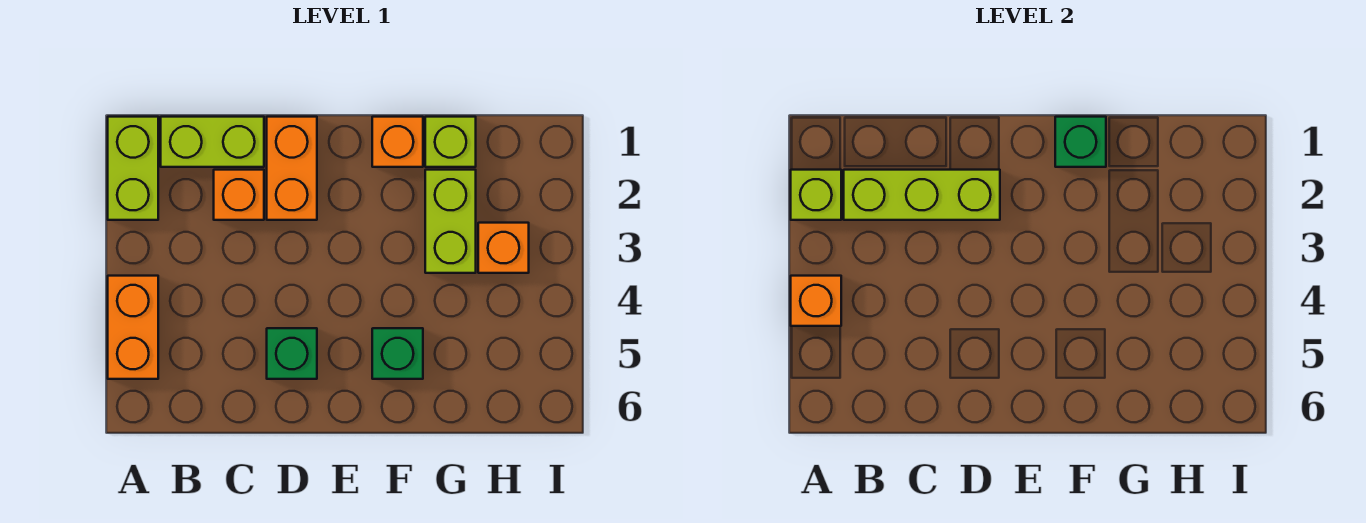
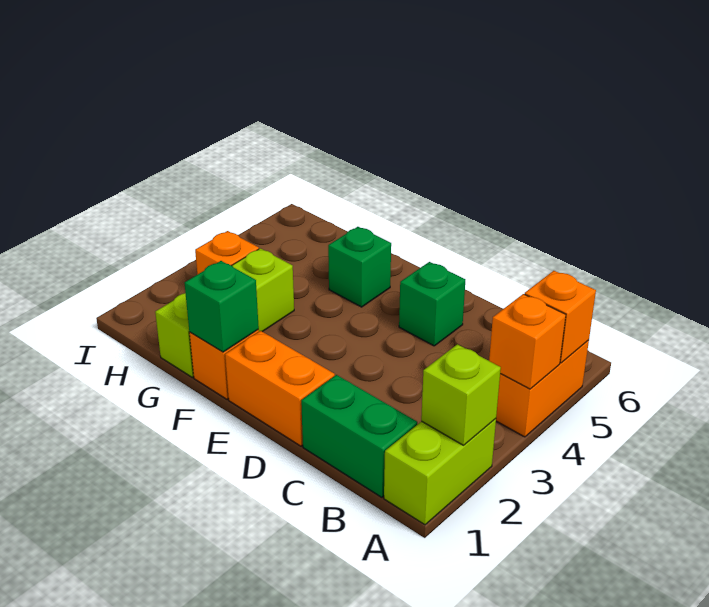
lime brick B1:C1 level 1 -> green brick B1:C1 level 1
lime brick B2:D2 level 2 -> none
orange brick C2 level 1 -> orange brick A5 level 2
orange brick D1:D2 level 1 -> orange brick D1:E1 level 1

